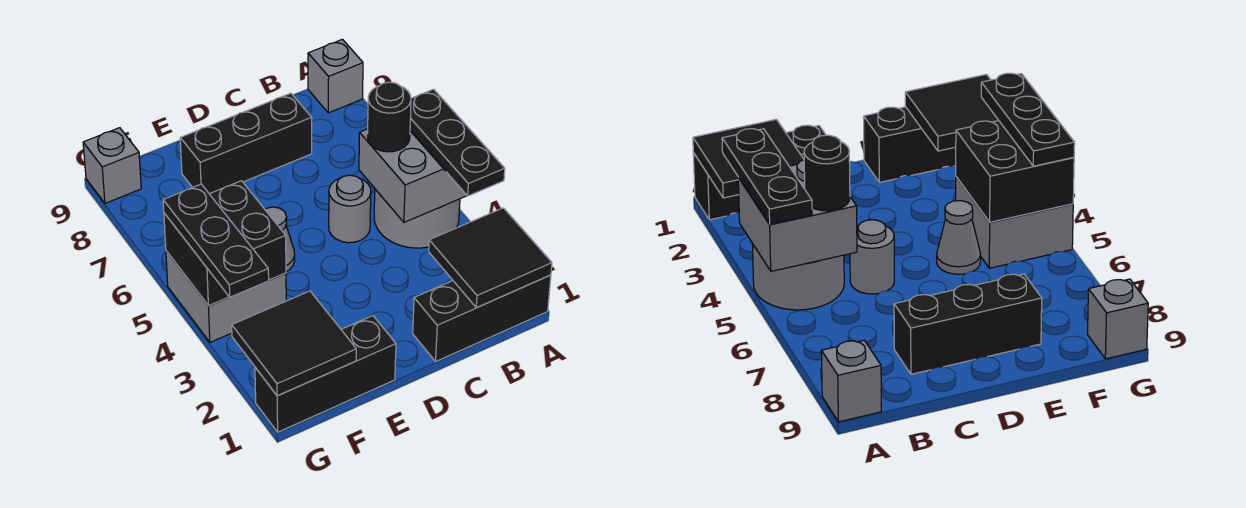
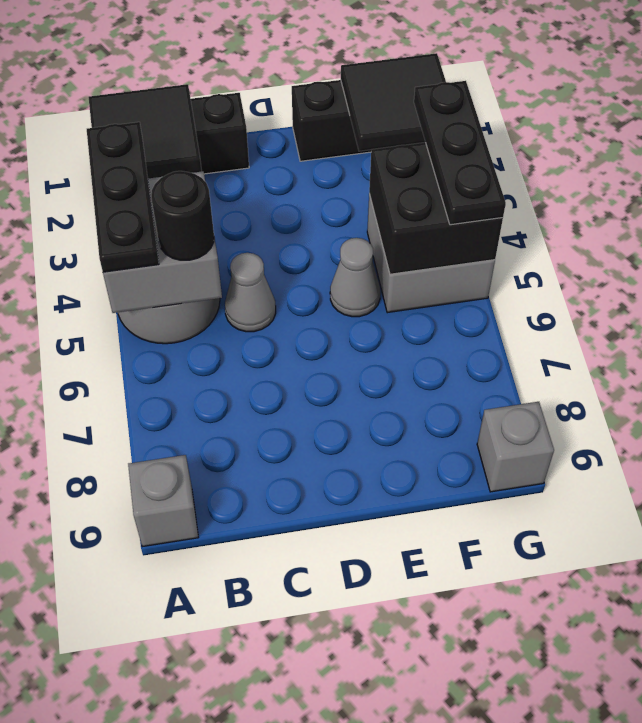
grey round brick C5 level 1 -> grey cone C5 level 1
black brick C8:E8 level 1 -> none

